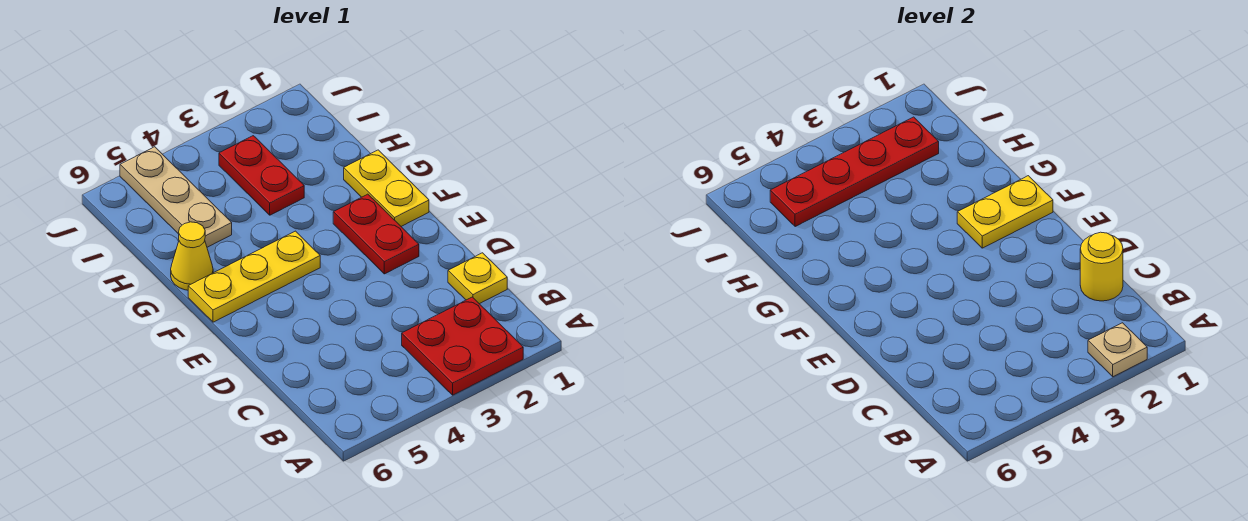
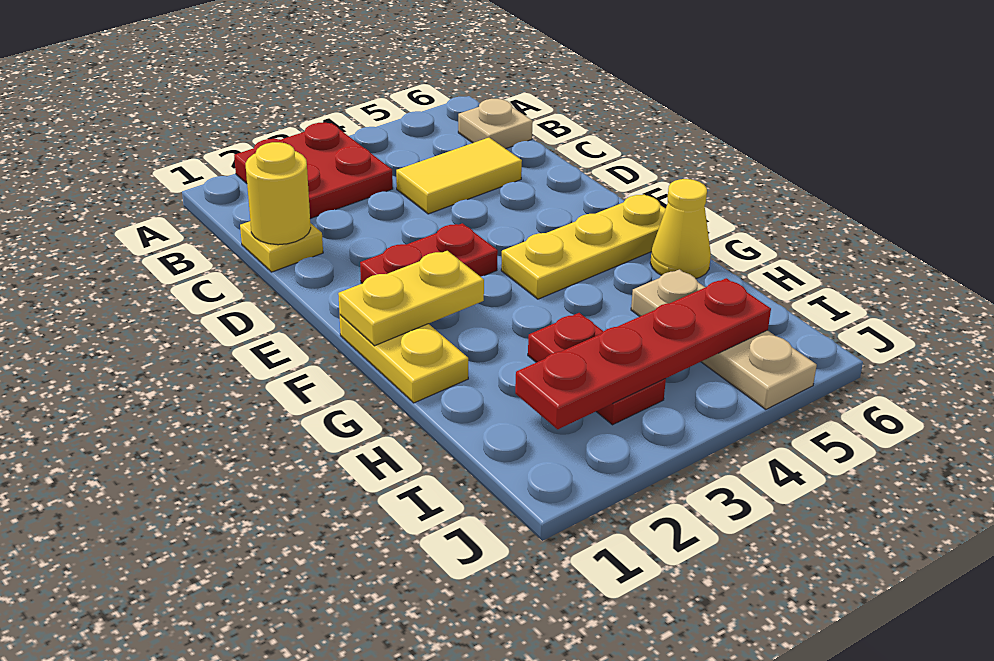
tan plate A2 level 2 -> tan plate B6 level 1
none -> yellow tile C4:C5 level 1
red plate E2:F2 level 1 -> red plate E2:E3 level 1

